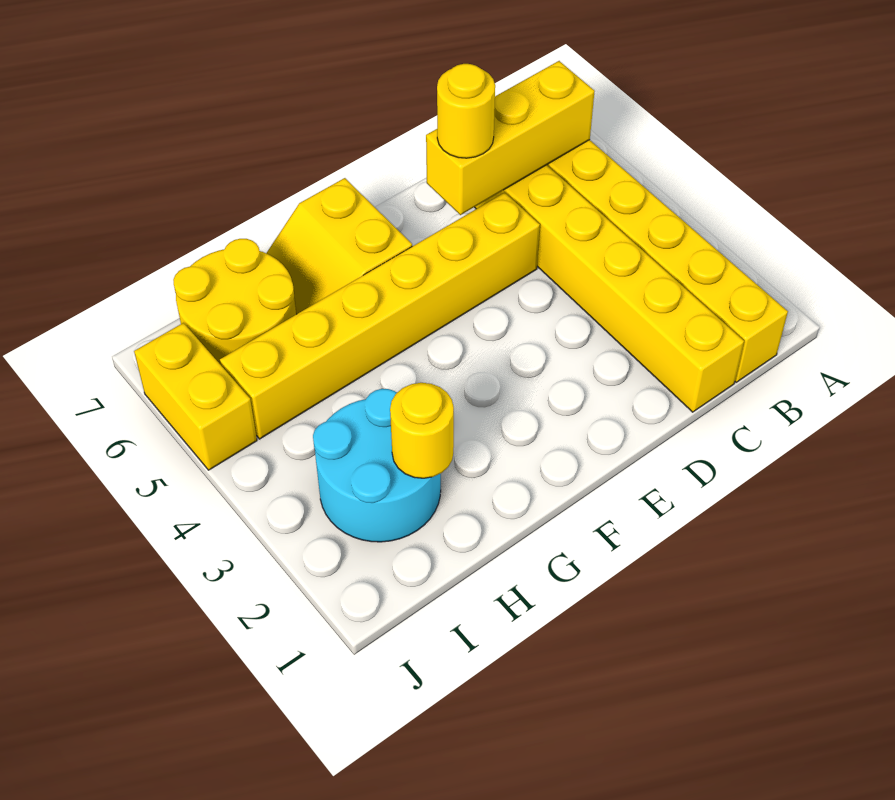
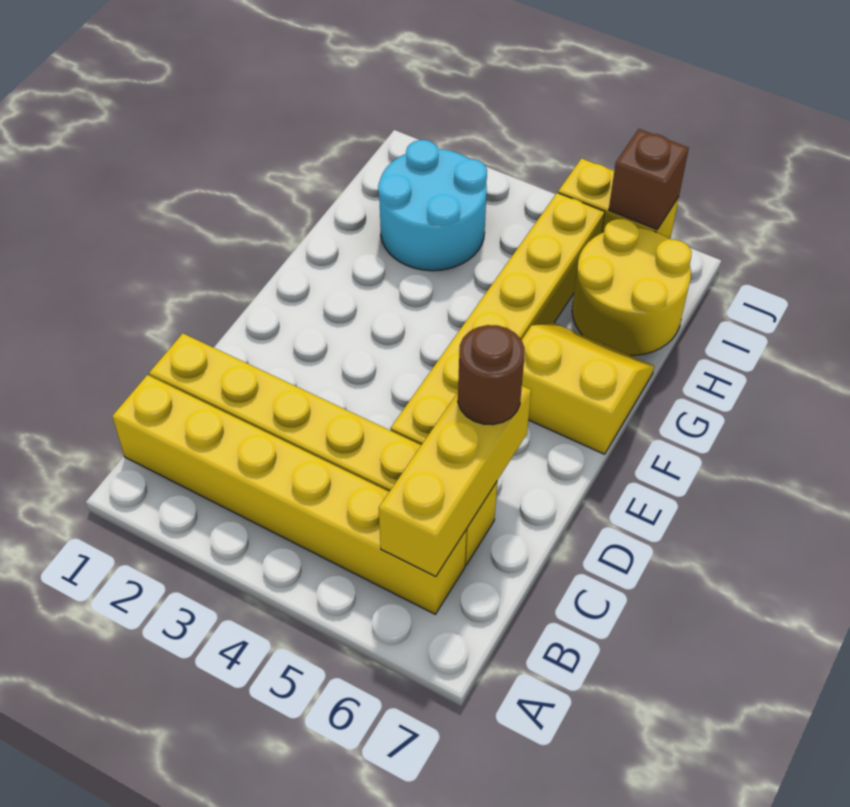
yellow round brick D6 level 3 -> brown round brick D6 level 3
yellow round brick H2 level 2 -> none
none -> brown brick J6 level 2

